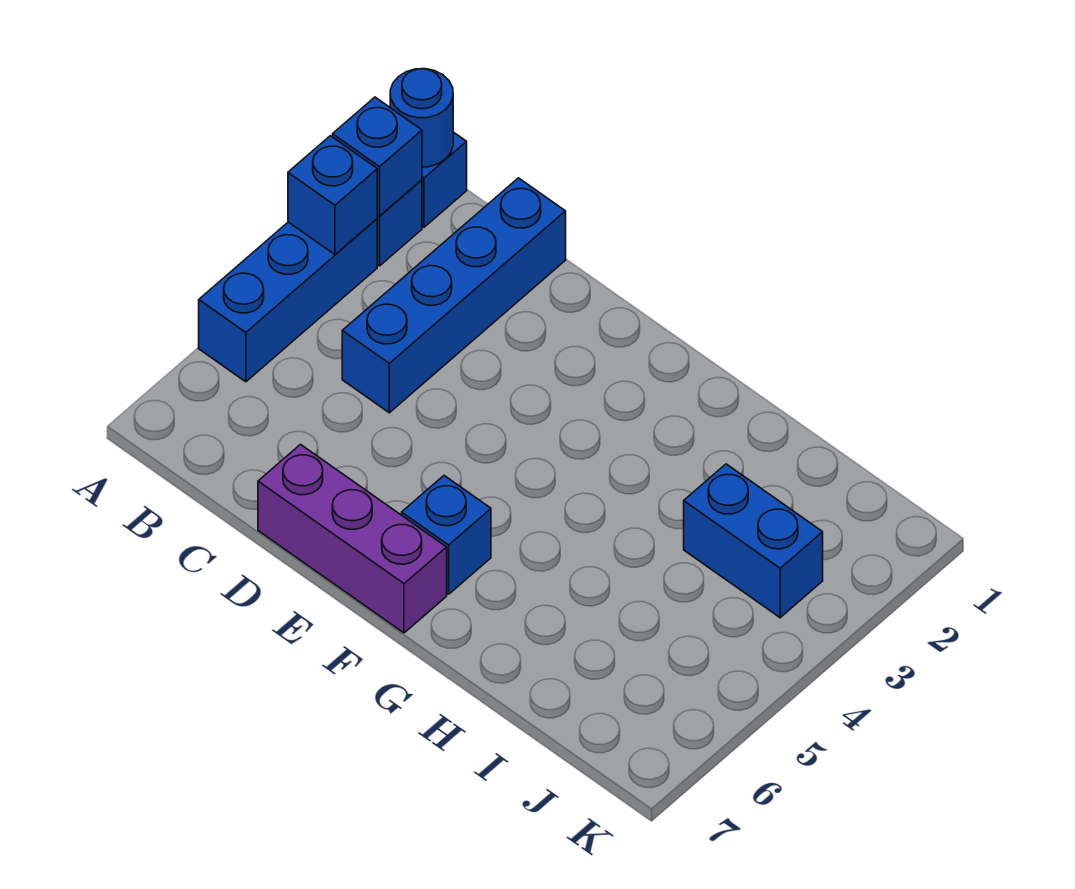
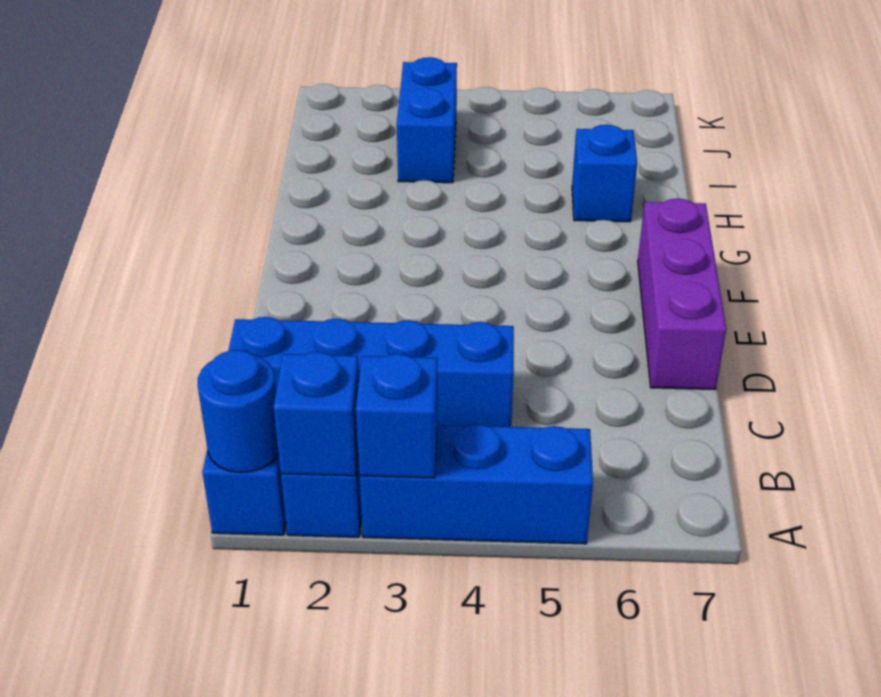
blue brick F6 level 1 -> blue brick H6 level 1

